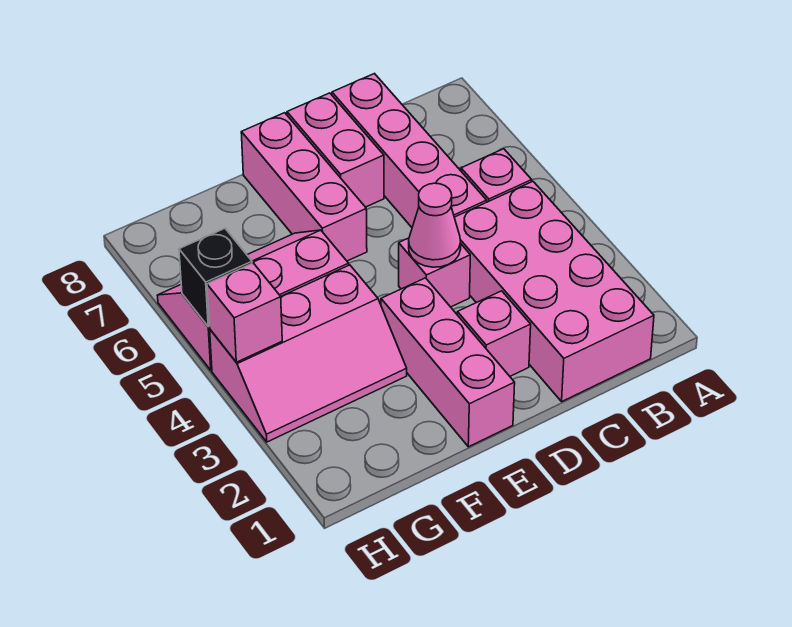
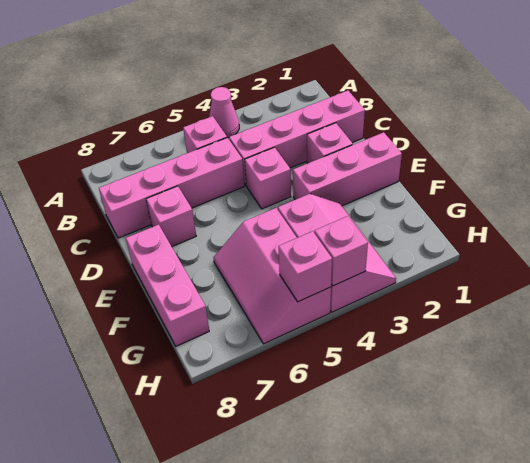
pink brick B1:C4 level 1 -> pink brick C1:C4 level 1
pink cone D4 level 2 -> pink cone A4 level 1
pink brick D7:D8 level 1 -> pink brick D7 level 1
pink brick E6:E8 level 1 -> pink brick E8:G8 level 1
black brick H5 level 2 -> pink brick H5 level 2

